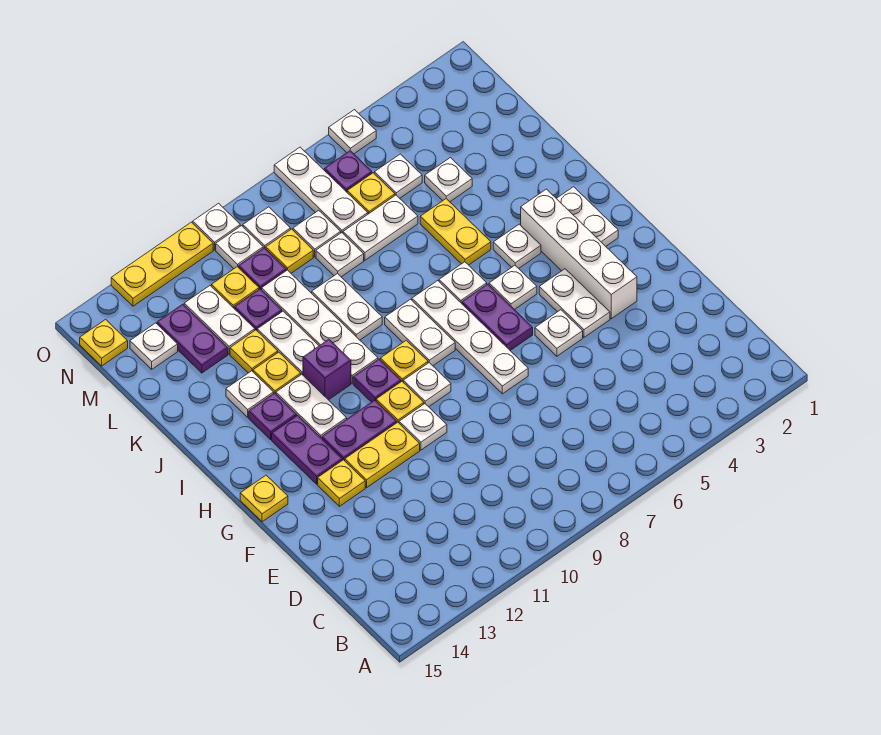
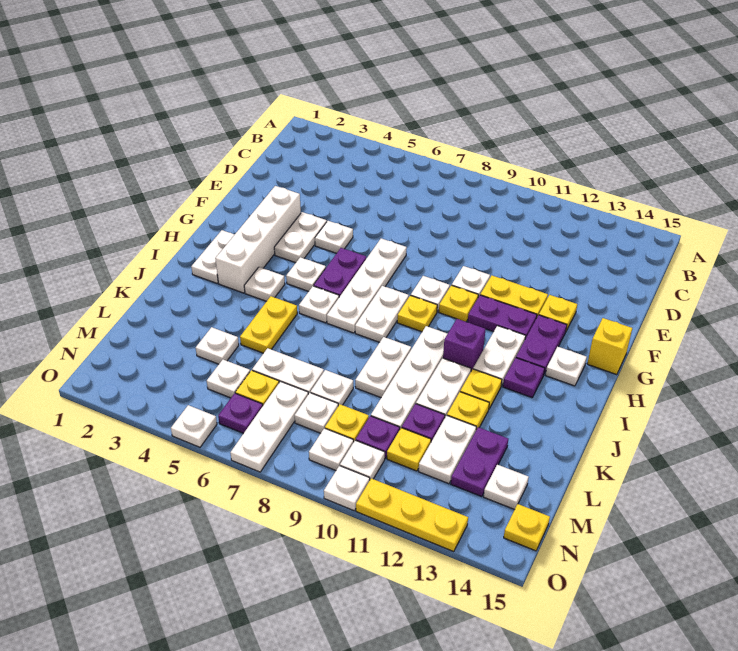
yellow plate G15 level 1 -> yellow brick G15 level 1
purple plate H10 level 1 -> none
white plate J13 level 1 -> white plate H14 level 1

